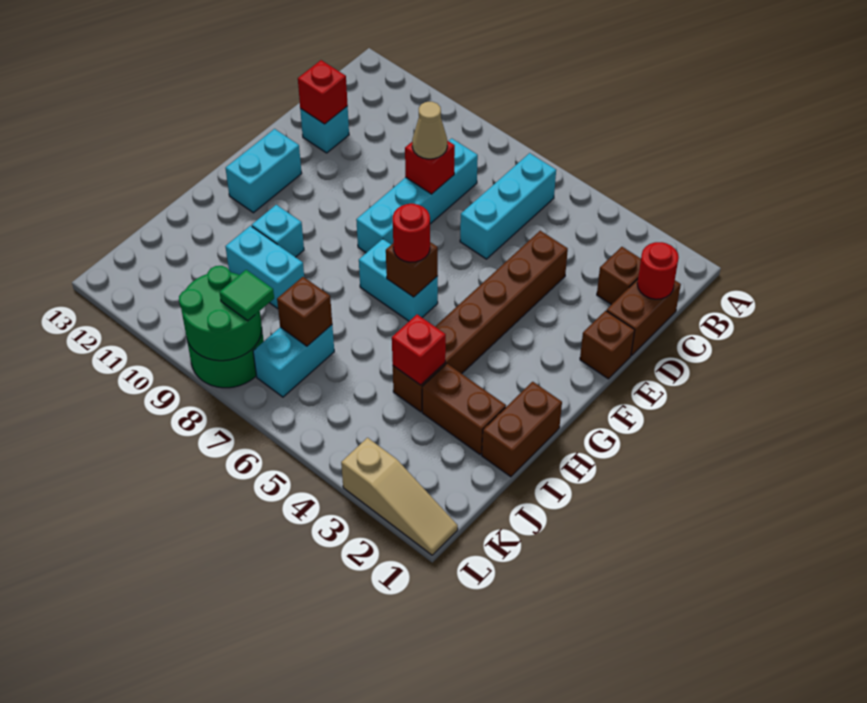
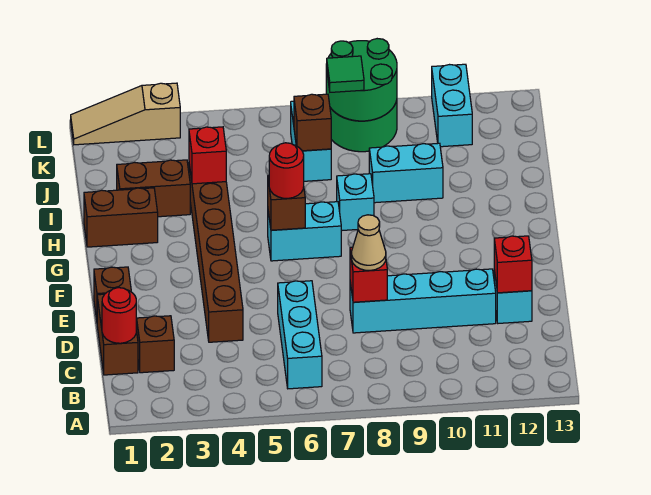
cyan brick C8:F8 level 1 -> cyan brick D8:D11 level 1
cyan brick F12:G12 level 1 -> cyan brick K11:L11 level 1
brown brick H1:I1 level 1 -> brown brick H1:H2 level 1
cyan brick H10 level 1 -> cyan brick H8 level 1

